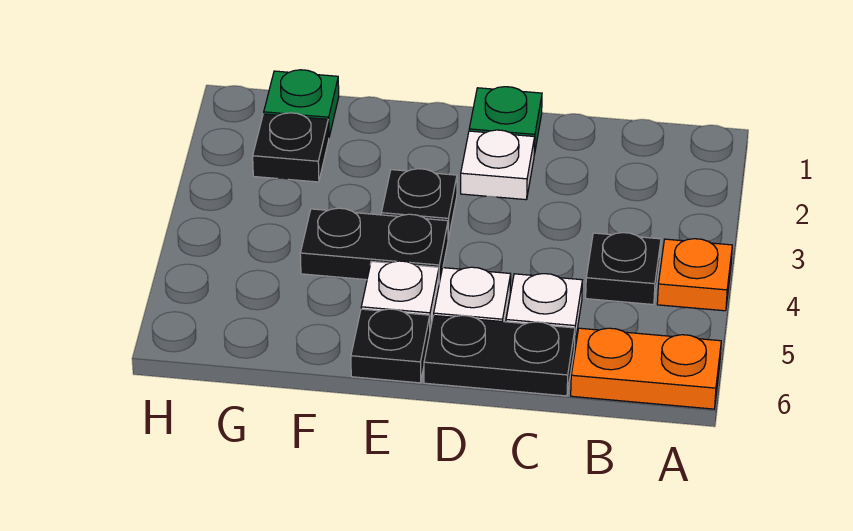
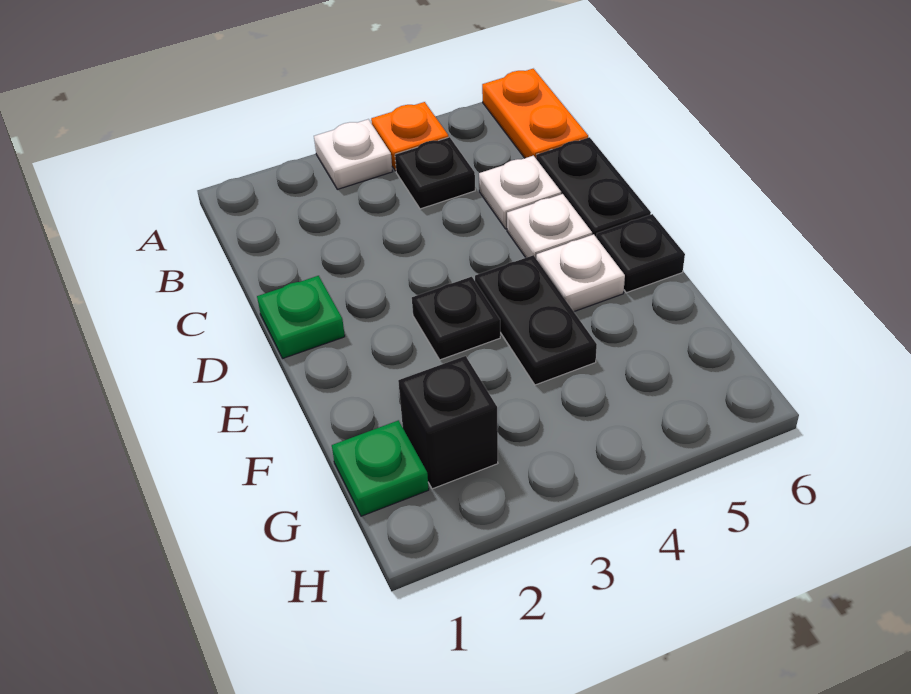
white plate D2 level 1 -> white plate A3 level 1
black plate G2 level 1 -> black brick G2 level 1

